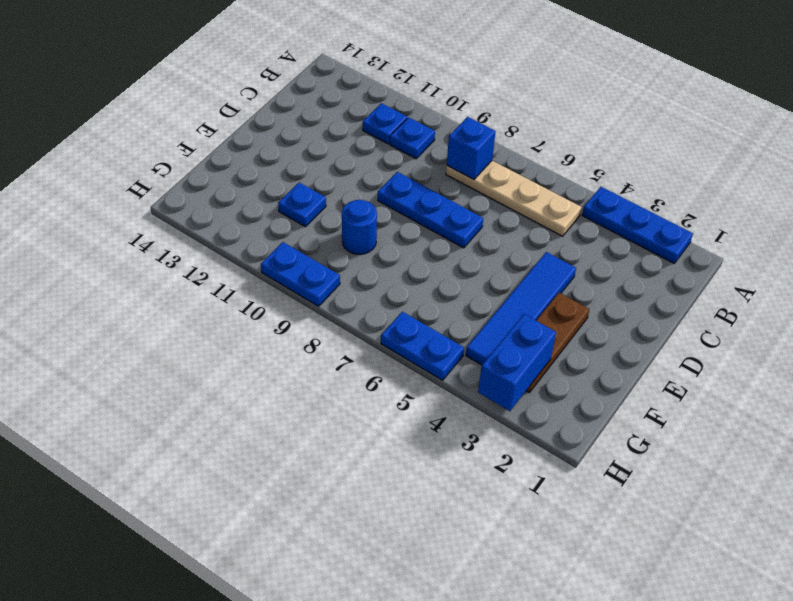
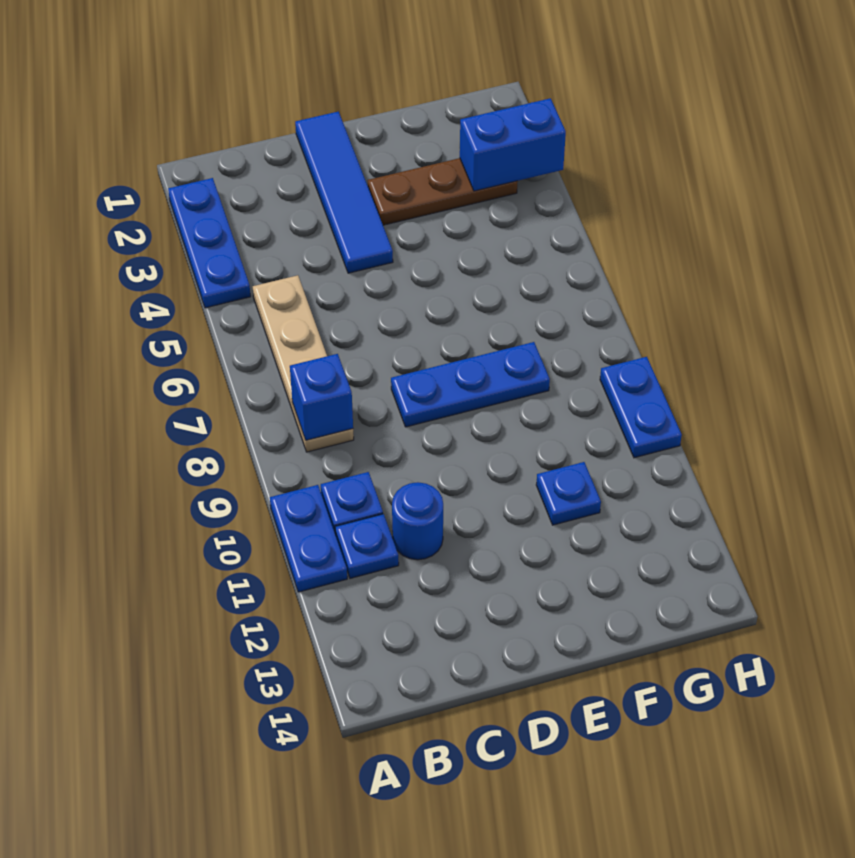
blue tile D4:G4 level 1 -> blue tile D1:D4 level 1
blue plate D7:D9 level 1 -> blue plate D8:F8 level 1
blue round brick F9 level 1 -> blue round brick C11 level 1
blue plate H5:H6 level 1 -> blue plate A10:A11 level 1

